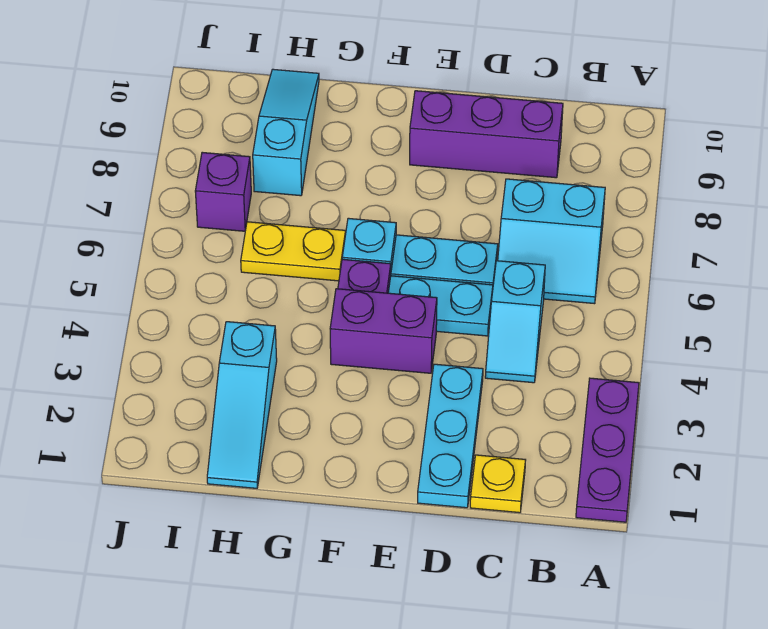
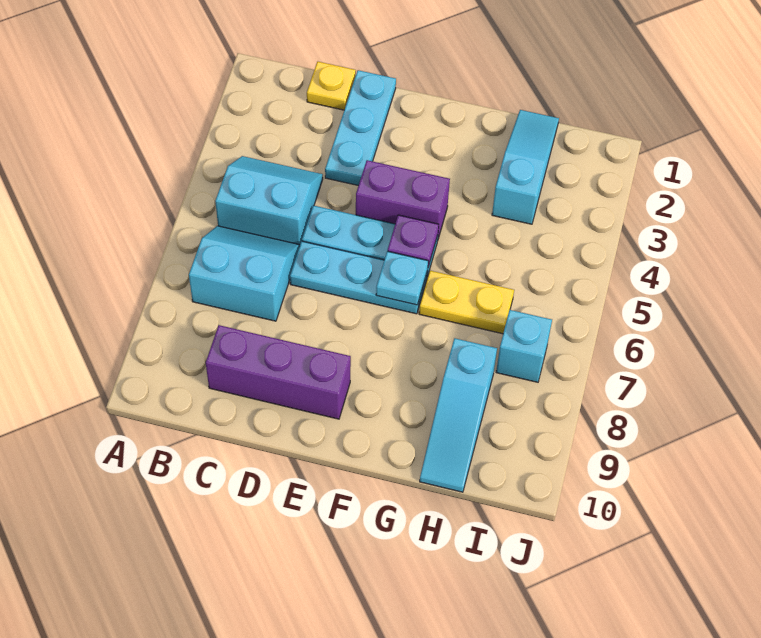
purple plate A1:A3 level 1 -> none
cyan slope C4:C5 level 1 top 5 -> cyan slope B4:C5 level 1 top 5
purple brick I7 level 1 -> cyan brick I7 level 1

